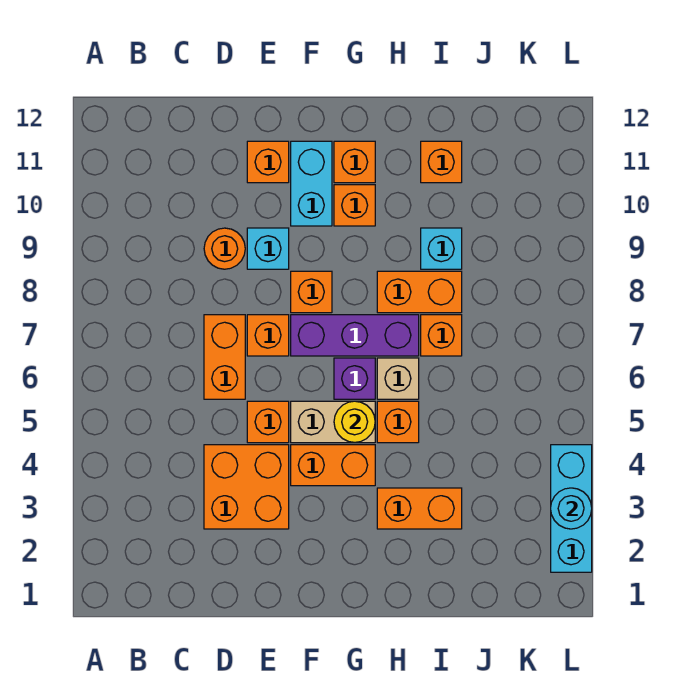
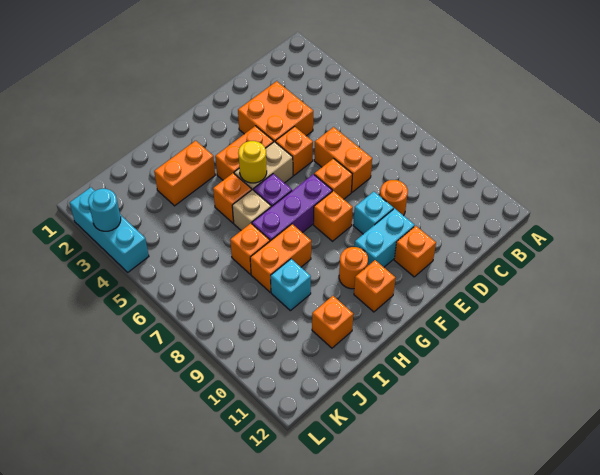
cyan brick F10:F11 level 1 -> cyan brick E10:F10 level 1
orange brick G10 level 1 -> orange round brick G10 level 1

